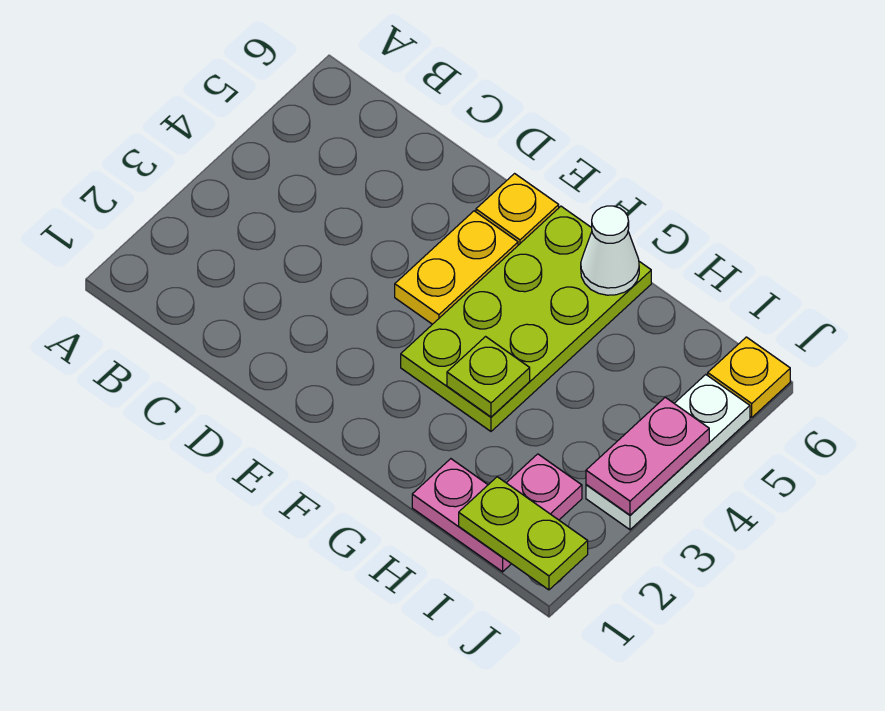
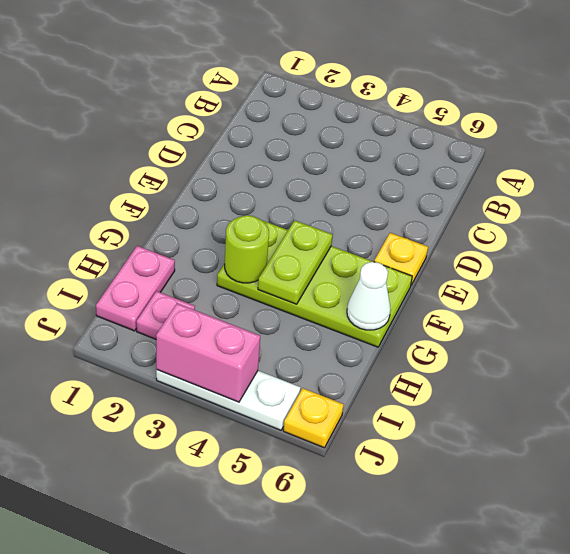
yellow plate E4:E5 level 1 -> none
lime plate G3 level 2 -> lime round brick G3 level 2
lime plate I1:J1 level 2 -> lime plate F4:G4 level 2
pink plate J3:J4 level 2 -> pink brick J3:J4 level 2

